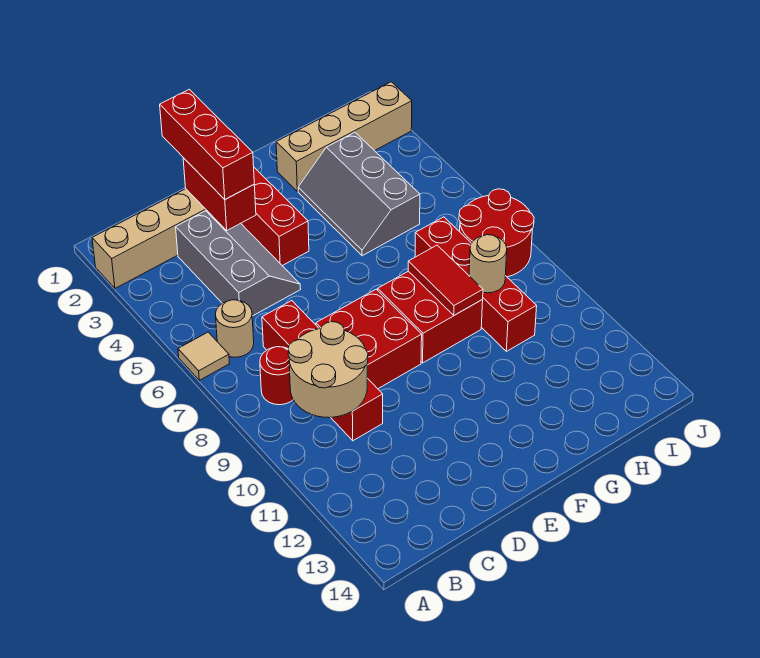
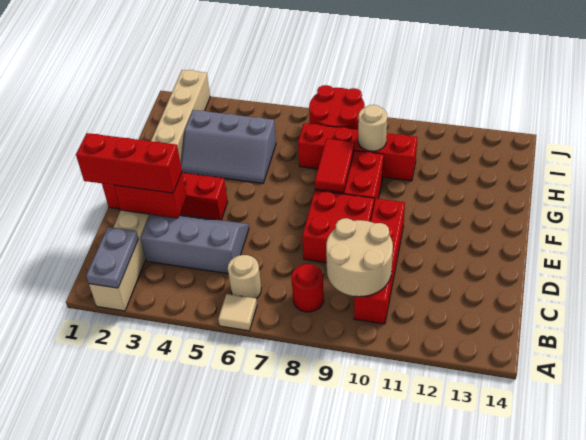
none -> grey plate A2:B2 level 2
red brick C7:C10 level 1 -> red brick B10:E10 level 1
red tile G8:G9 level 2 -> red tile F8:G8 level 2

